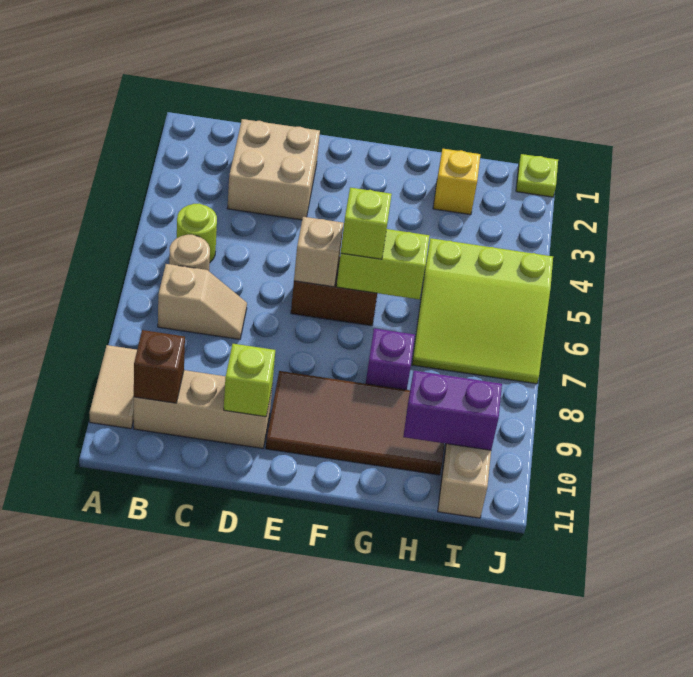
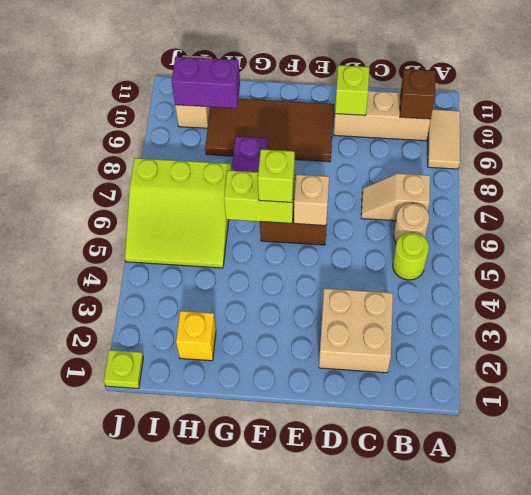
lime slope H5:J7 level 1 top 5 -> lime slope H5:J7 level 1 top 7

